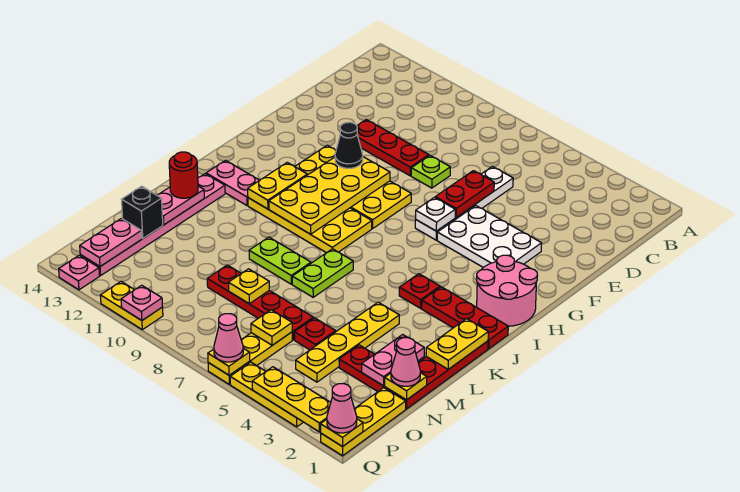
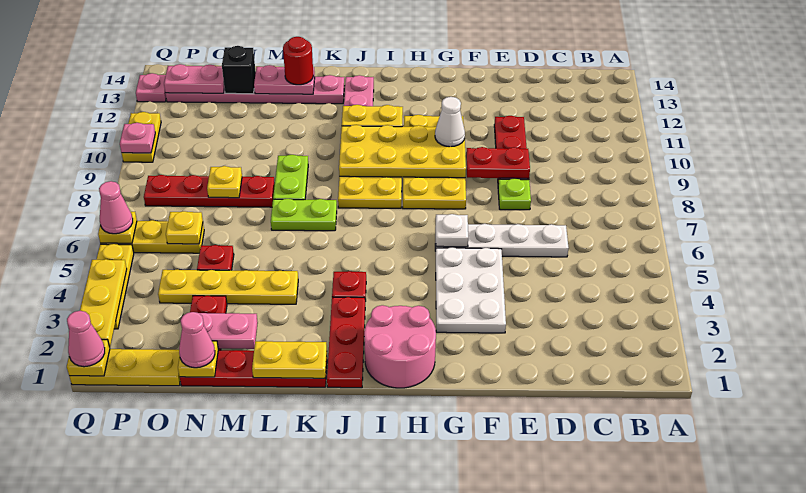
red plate E6:F6 level 2 -> red plate E9:F9 level 2
black cone G10 level 3 -> white cone G10 level 3
red plate N6:N9 level 1 -> red plate M8:P8 level 1

